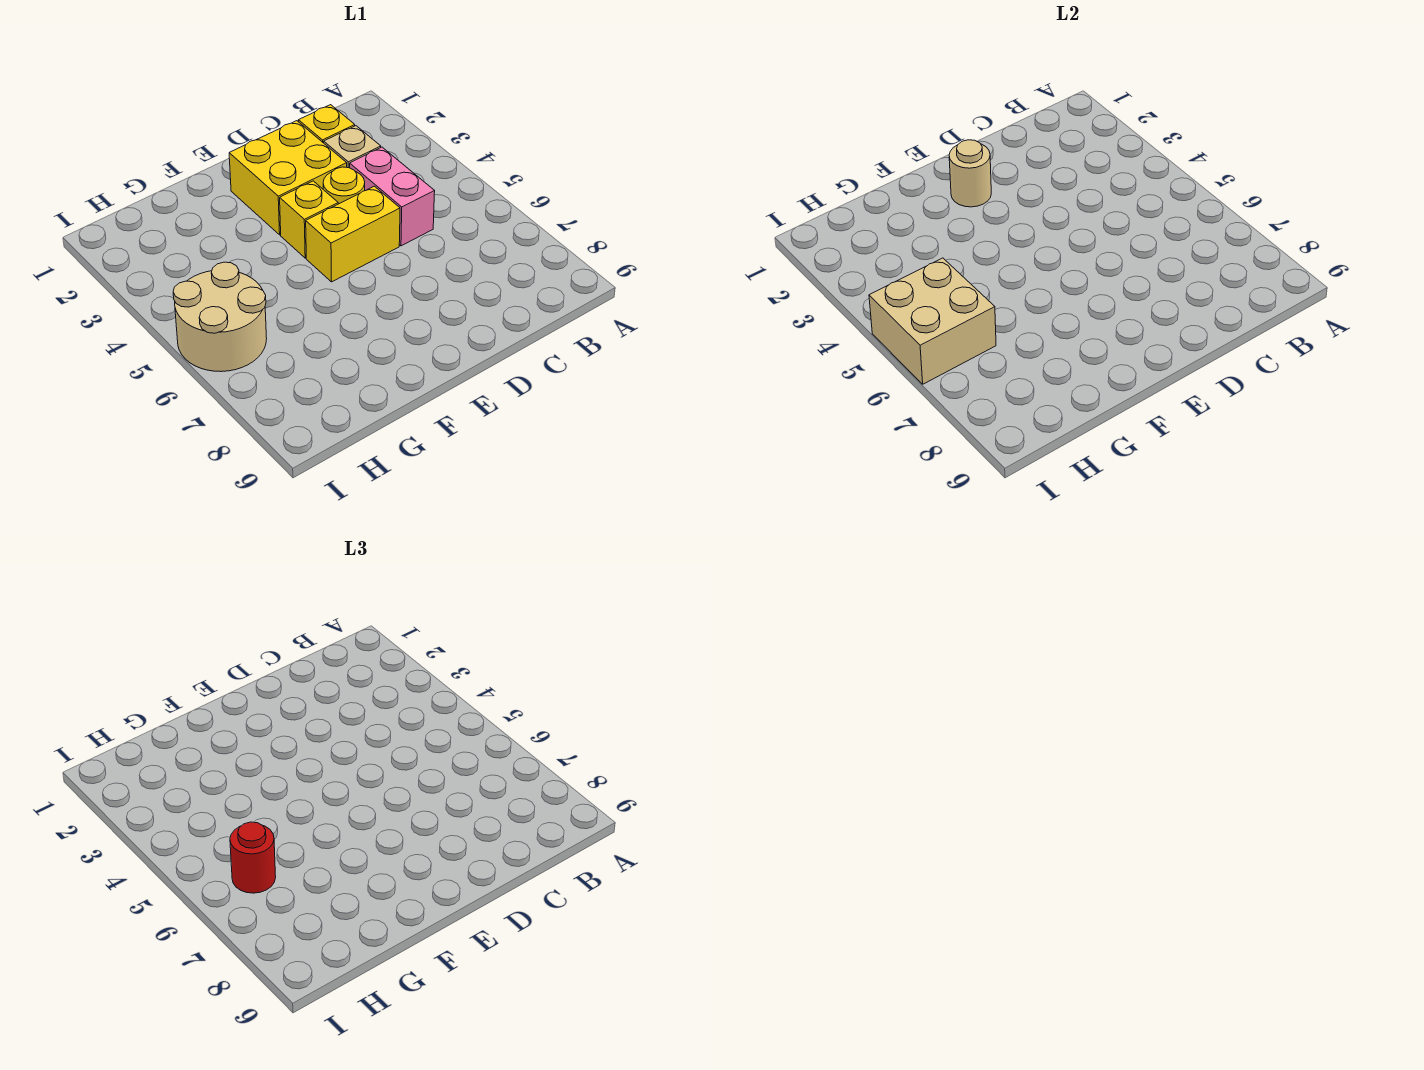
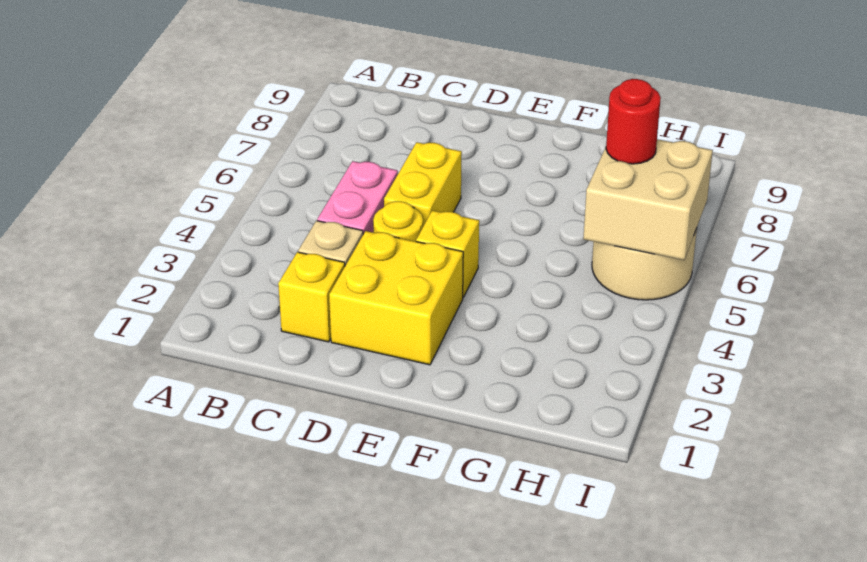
yellow brick D5:E5 level 1 -> yellow brick D5:D6 level 1
tan round brick E2 level 2 -> none

